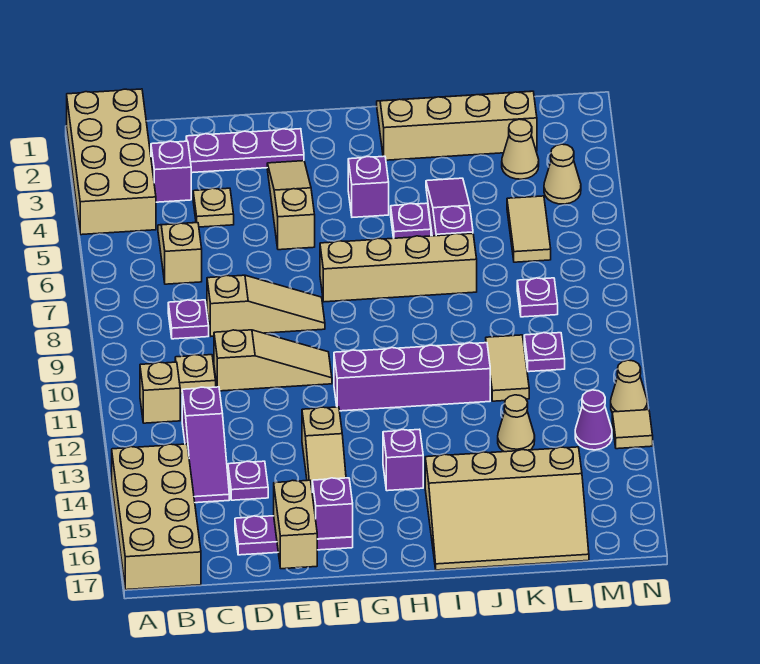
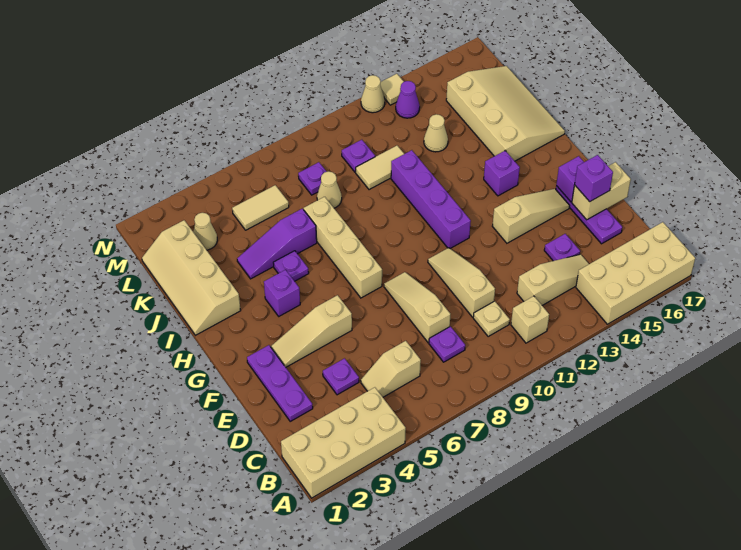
purple brick C3 level 1 -> purple brick E16 level 3
purple slope C12:C14 level 1 top 12 -> tan slope C12:C14 level 1 top 12
tan plate D4 level 1 -> purple plate D4 level 1
tan cone M4 level 1 -> tan cone K8 level 1

